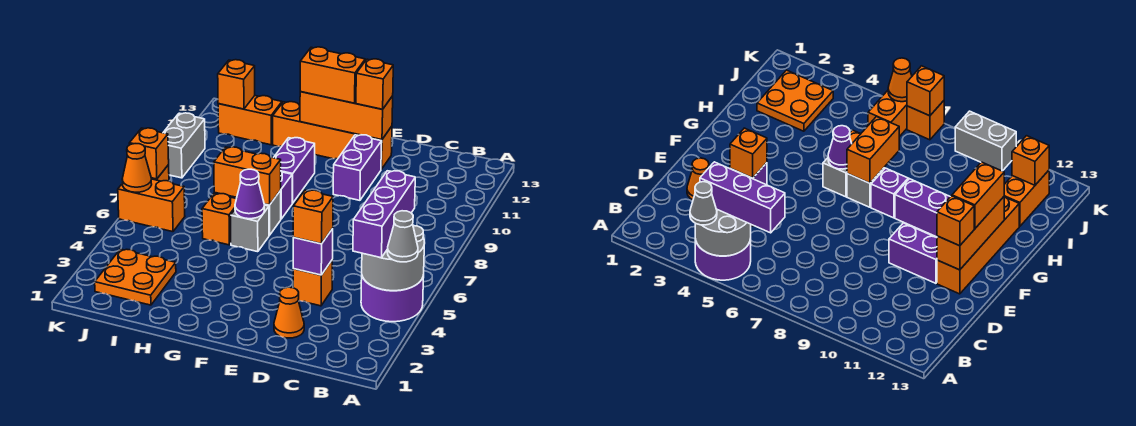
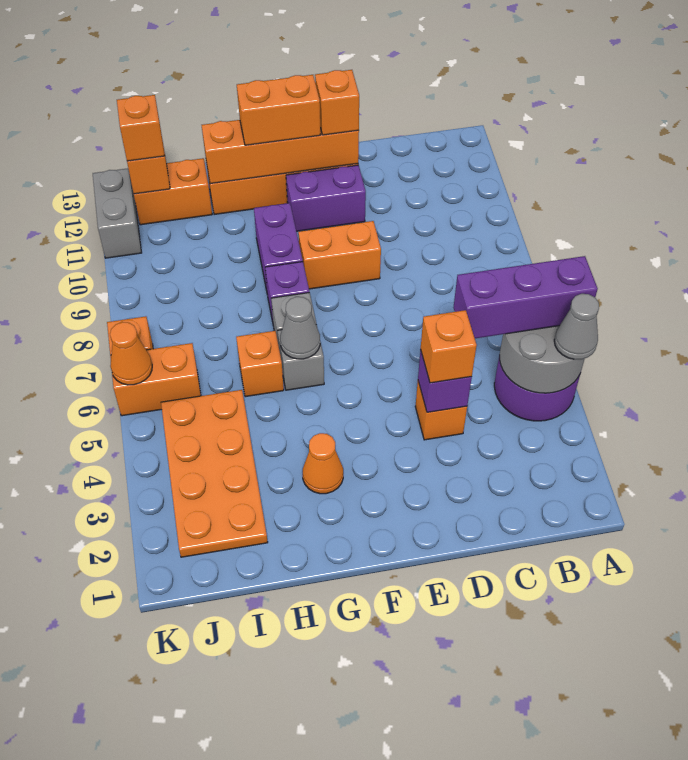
purple brick B4:B6 level 3 -> purple brick A5:C5 level 3
orange cone D2 level 1 -> orange cone G3 level 1
purple brick E10:E11 level 1 -> purple brick E11:F11 level 1
orange brick E12:G12 level 2 -> orange brick E12:H12 level 2
purple cone G6 level 2 -> grey cone G6 level 2
orange brick G7:H7 level 2 -> orange brick E9:F9 level 1
orange plate I2:J3 level 1 -> orange plate I2:J5 level 1
orange brick K7 level 2 -> orange brick J12 level 3
grey brick K9:K10 level 1 -> grey brick K11:K12 level 1

